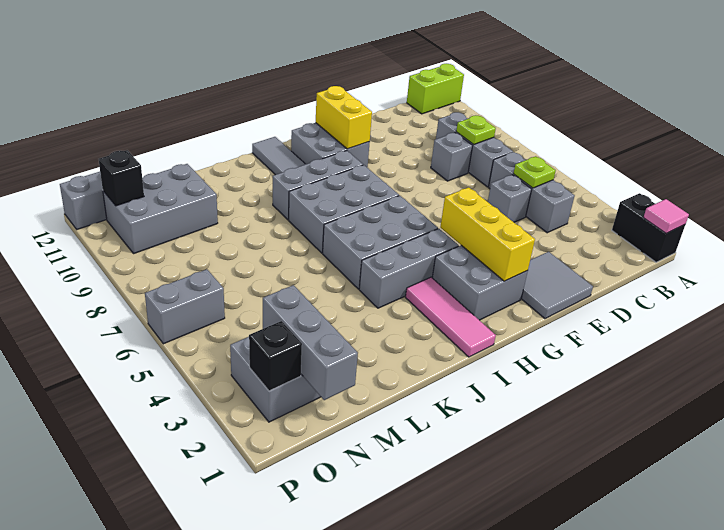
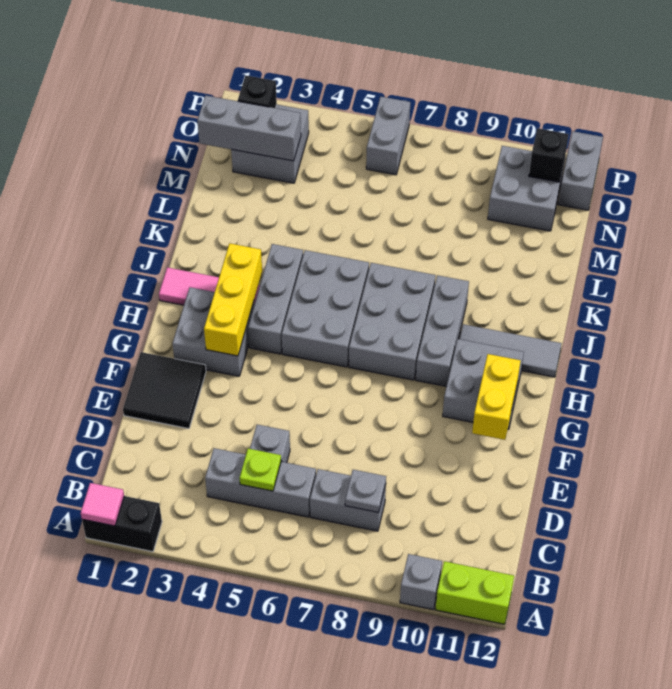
lime brick A12:B12 level 1 -> lime brick A11:A12 level 1
grey brick C7:C9 level 1 -> grey brick C7:C8 level 1
lime plate C8 level 2 -> grey plate C8 level 2
grey brick D8 level 1 -> grey brick A10 level 1
grey tile E1:F2 level 1 -> black tile E1:F2 level 1
yellow brick G2:G4 level 2 -> yellow brick G3:I3 level 2
yellow brick G10:G11 level 2 -> yellow brick F11:G11 level 2
grey brick M10:O11 level 1 -> grey brick N10:O11 level 1

